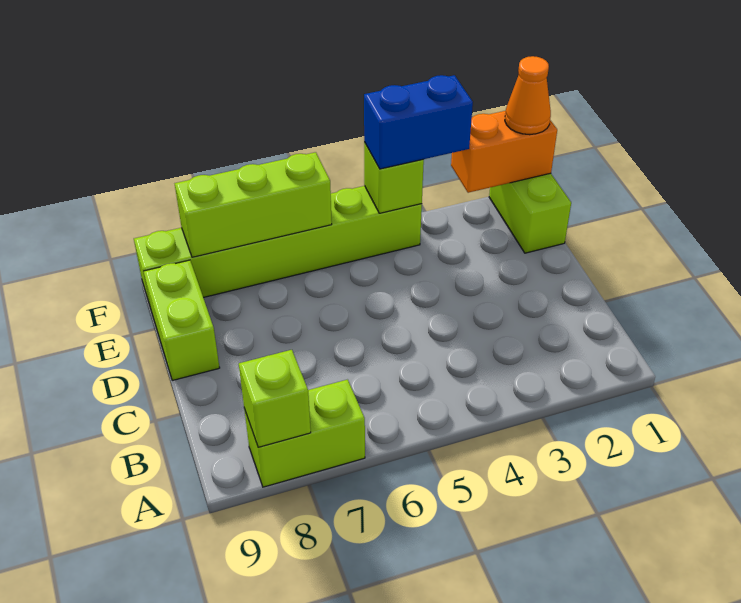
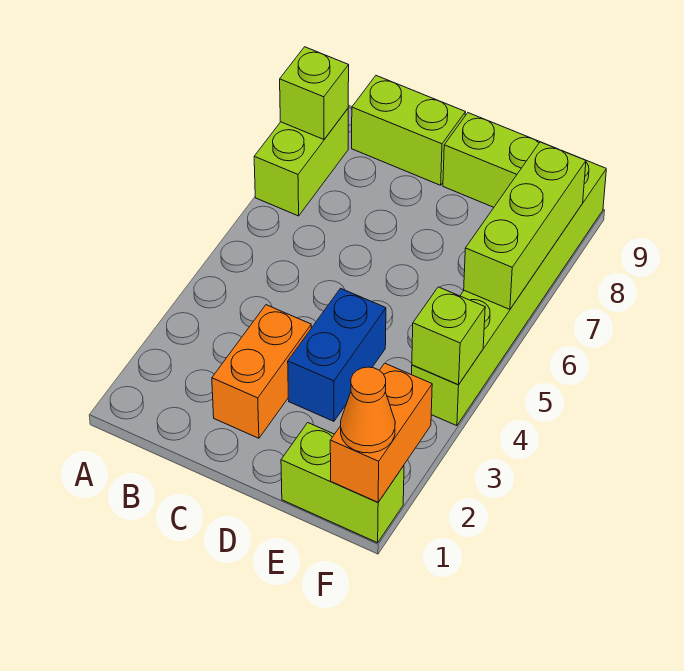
none -> lime brick B9:C9 level 1
none -> orange brick C2:C3 level 1
blue brick F3:F4 level 3 -> blue brick D3:D4 level 1

